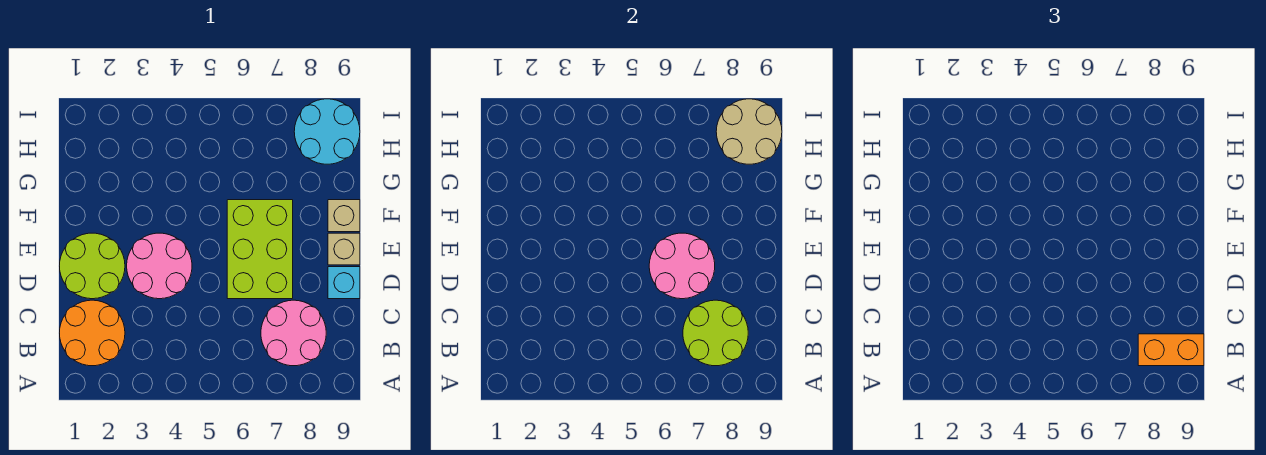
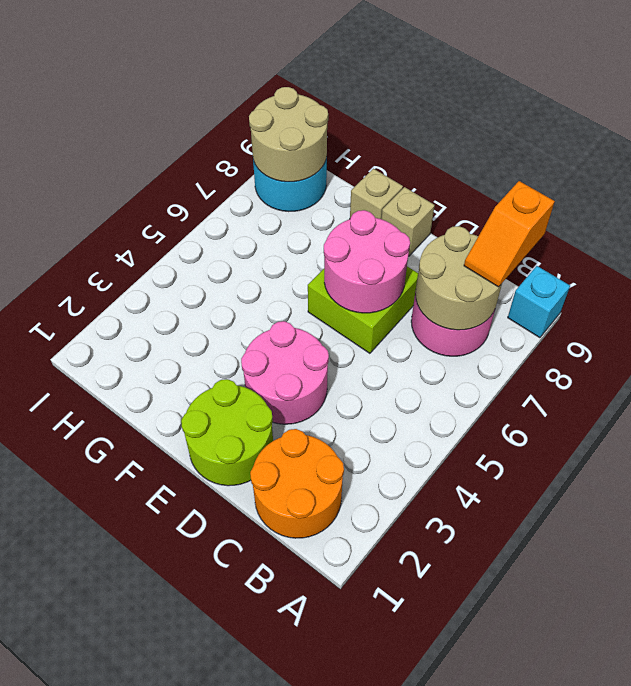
lime round brick B7:C8 level 2 -> tan round brick B7:C8 level 2
orange brick B8:B9 level 3 -> orange slope B8:B9 level 3 top 9
lime brick D6:F7 level 1 -> lime brick D6:E7 level 1
cyan brick D9 level 1 -> cyan brick A9 level 1

